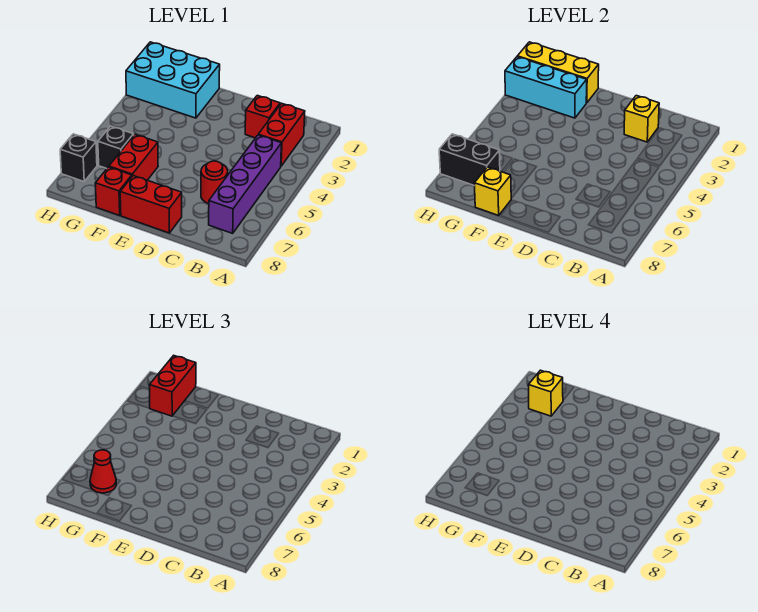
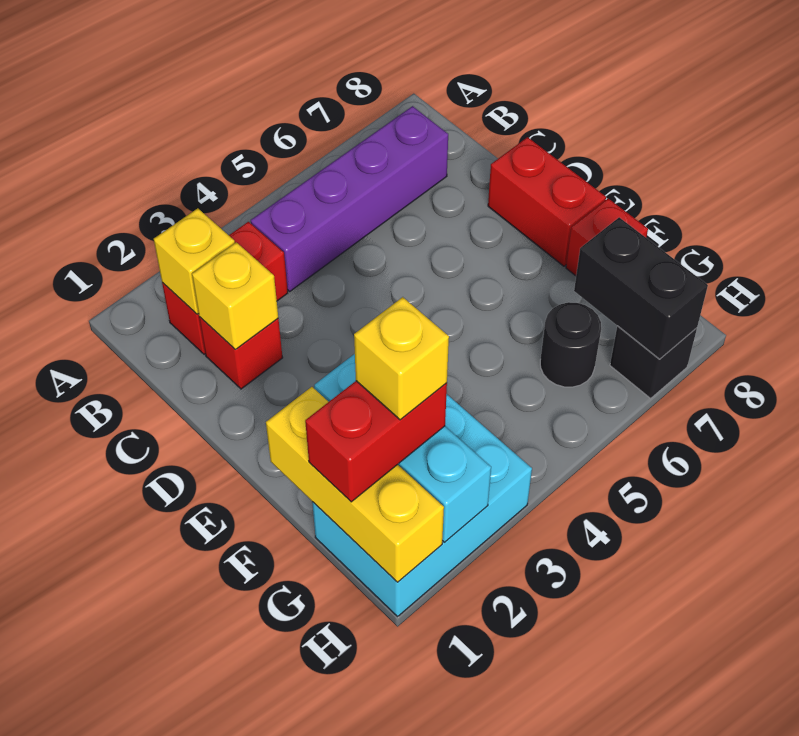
red round brick C6 level 1 -> none
cyan brick F1:H2 level 1 -> cyan brick G1:H3 level 1
red brick F6:F7 level 1 -> none
yellow brick F8 level 2 -> yellow brick B2 level 2
black brick G6 level 1 -> black round brick G6 level 1
red cone G7 level 3 -> none

